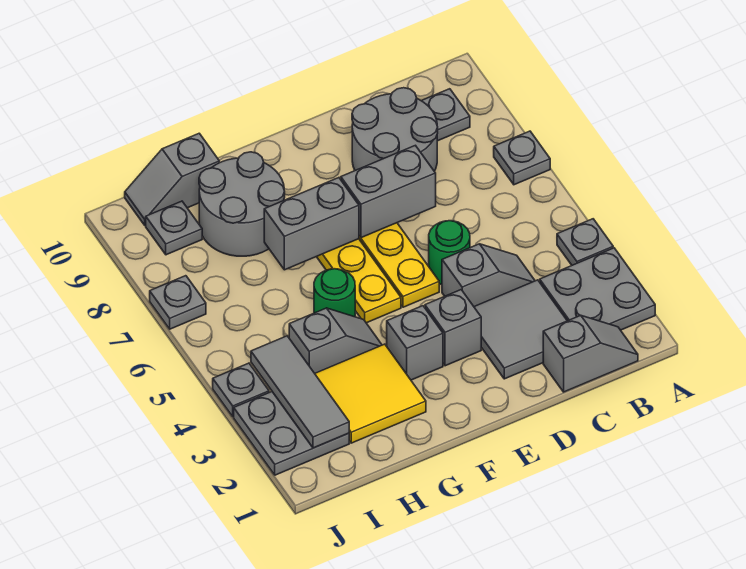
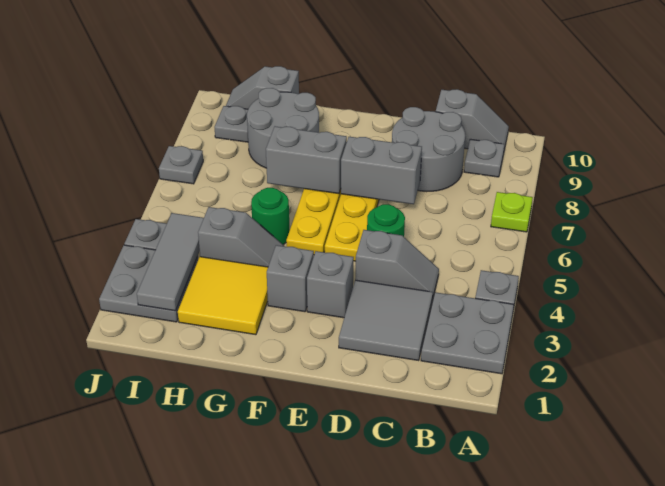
grey plate A7 level 1 -> lime plate A7 level 1
grey slope B1:C1 level 1 top C -> grey slope B10:C10 level 1 top C

